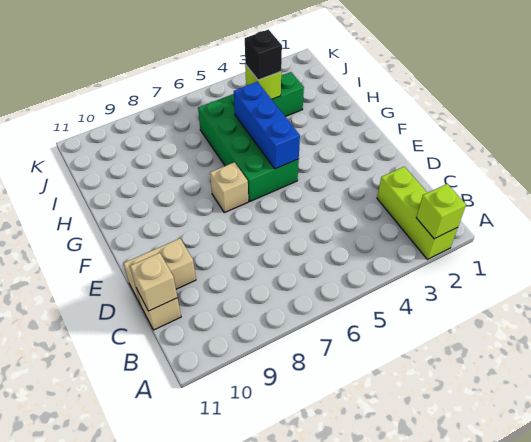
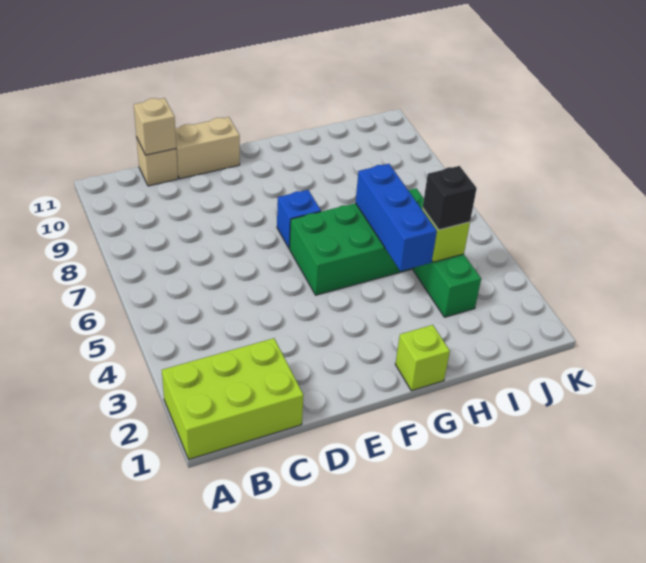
lime brick A2:C2 level 1 -> lime brick A1:C2 level 1
lime brick A2 level 2 -> lime brick G1 level 1
tan brick D10:D11 level 1 -> tan brick D11:E11 level 1
blue brick F5:H5 level 2 -> blue brick H4:H6 level 2
tan brick F7 level 1 -> blue brick F7 level 1

